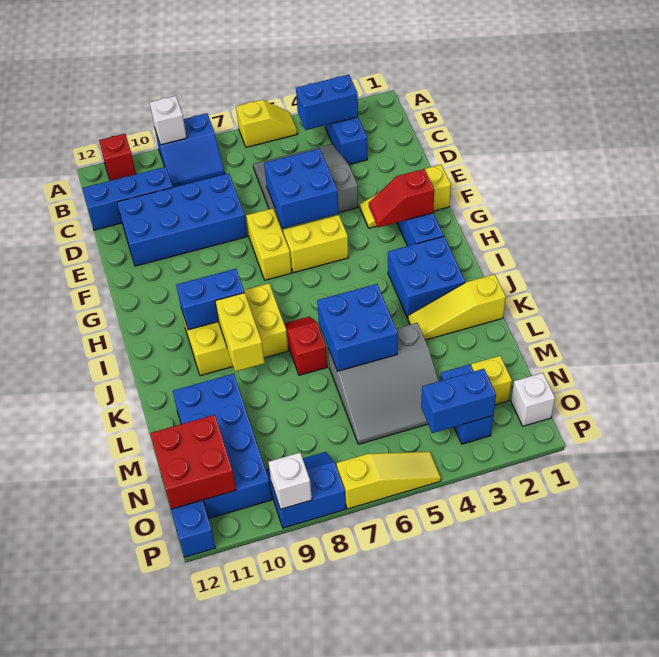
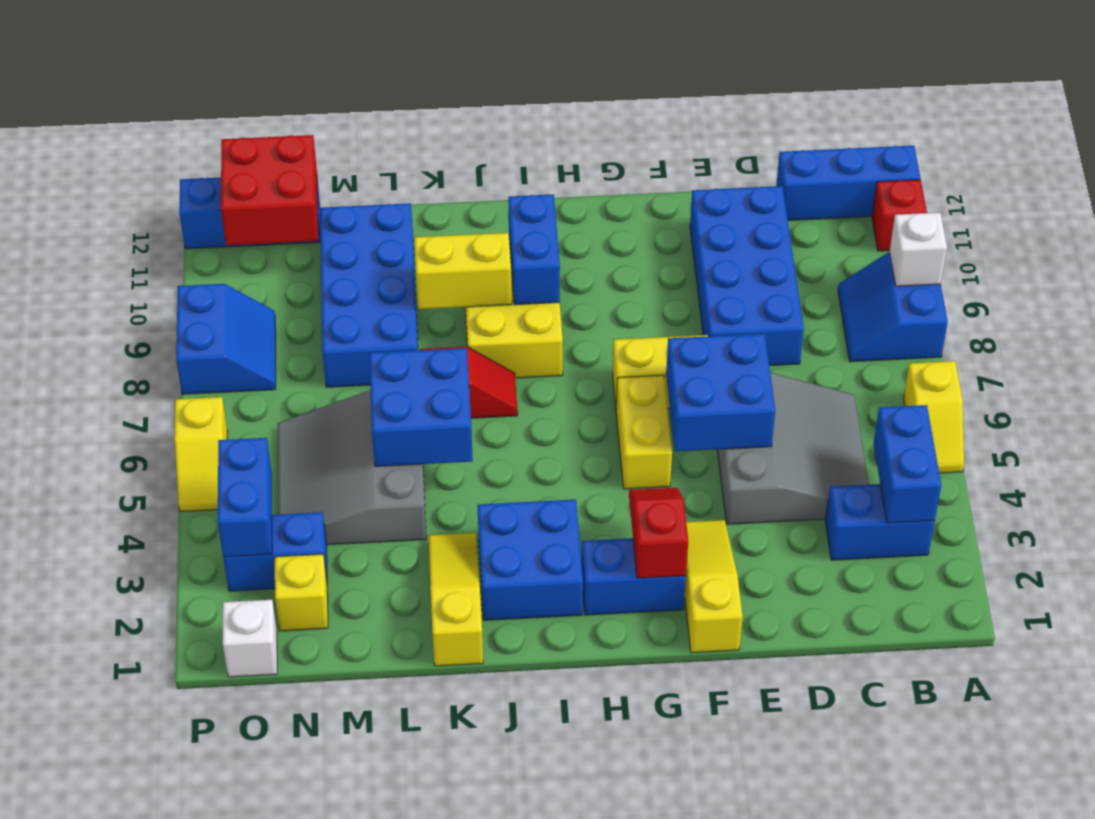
blue brick C10:C12 level 1 -> blue brick A12:C12 level 1
blue brick L10:O11 level 1 -> blue brick L8:M11 level 1
yellow slope P5:P7 level 1 top 7 -> yellow slope P5:P6 level 1 top 6
white brick P9 level 2 -> none

